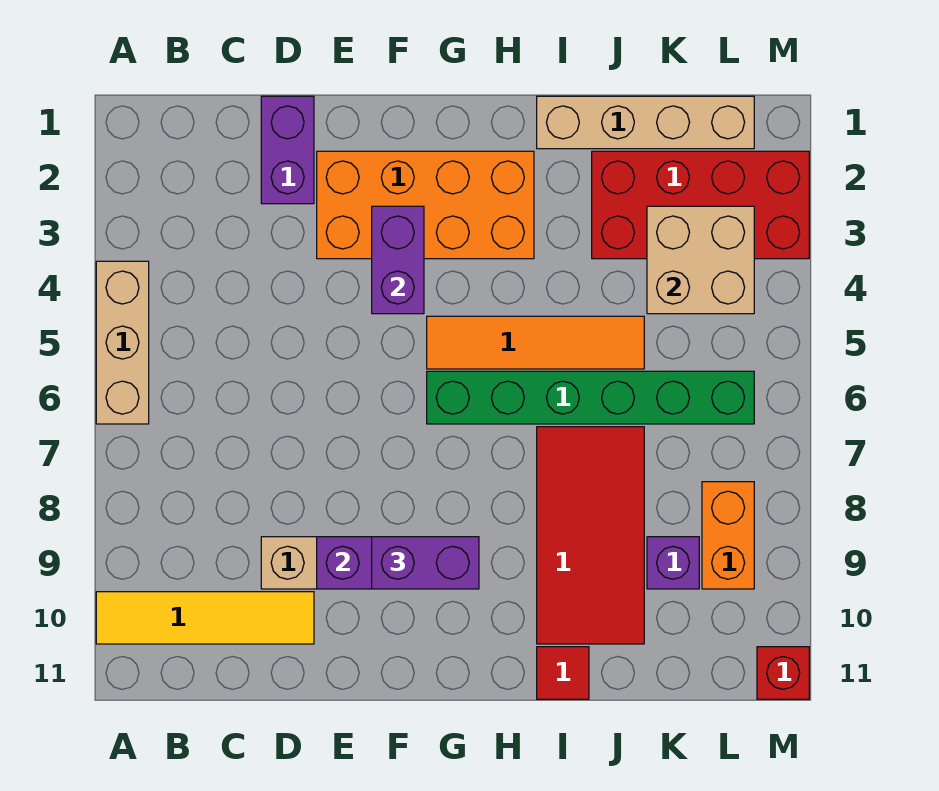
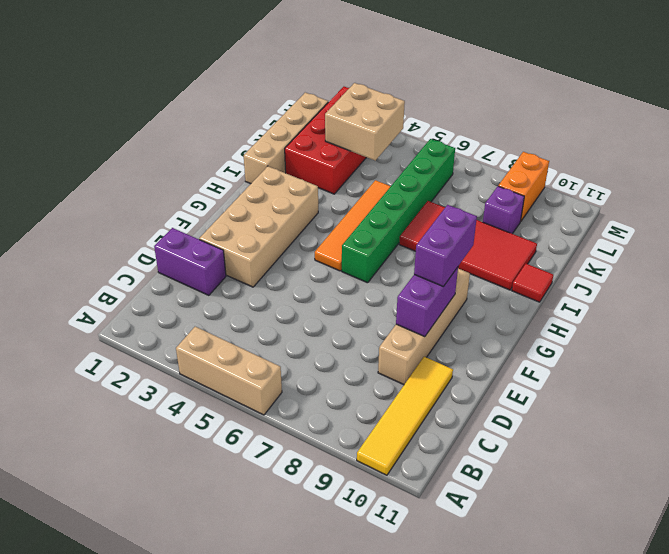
orange brick E2:H3 level 1 -> tan brick E2:H3 level 1
purple brick F3:F4 level 2 -> none
orange brick L8:L9 level 1 -> orange brick L9:M9 level 1
red brick M11 level 1 -> none

